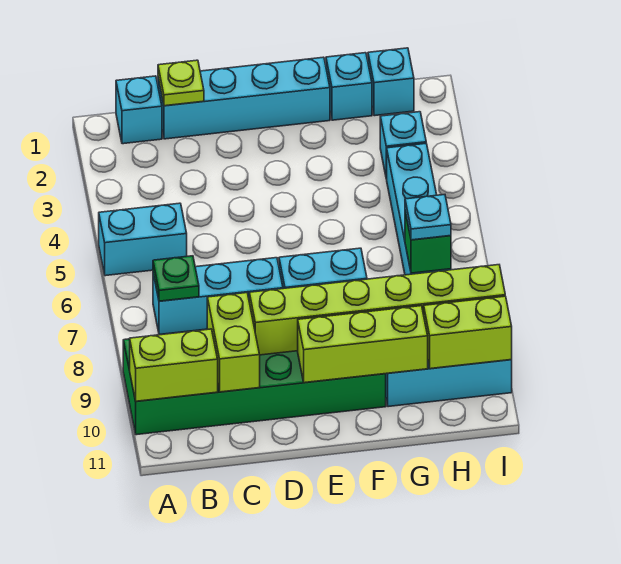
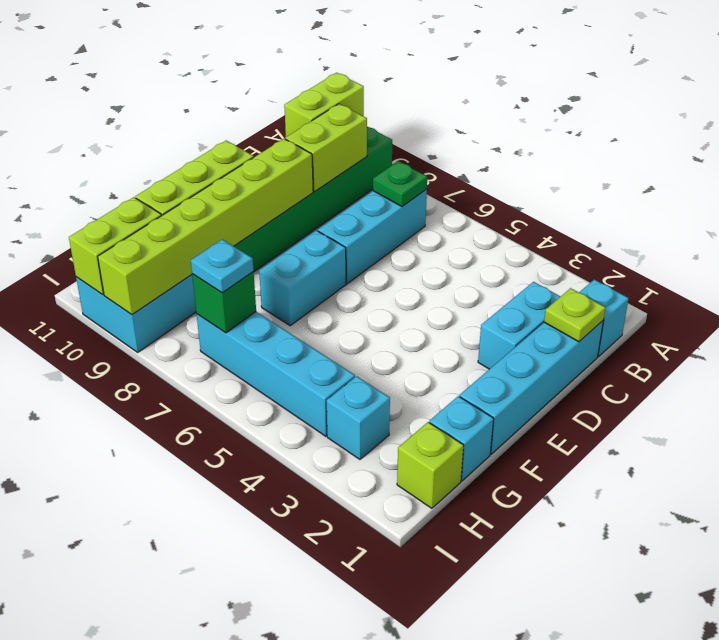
cyan brick A5:B5 level 1 -> cyan brick C2:D2 level 1
lime brick C9:C10 level 2 -> lime brick B9:C9 level 2
cyan brick H1 level 1 -> lime brick H1 level 1

